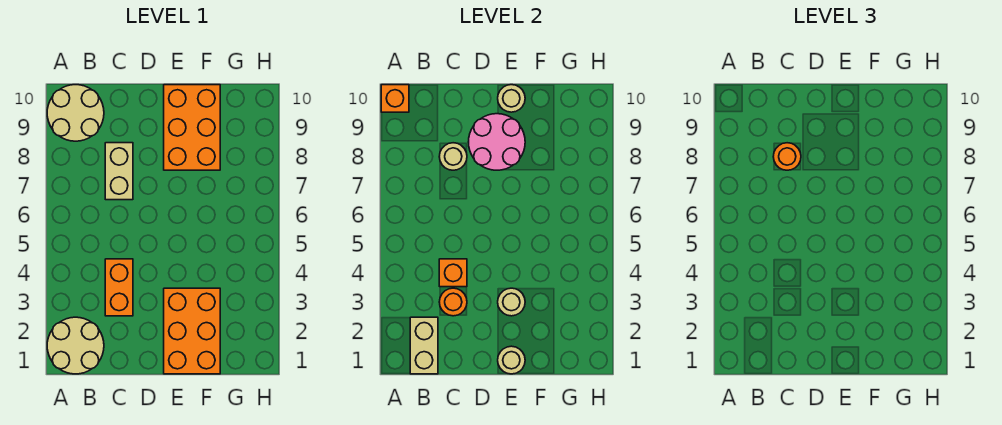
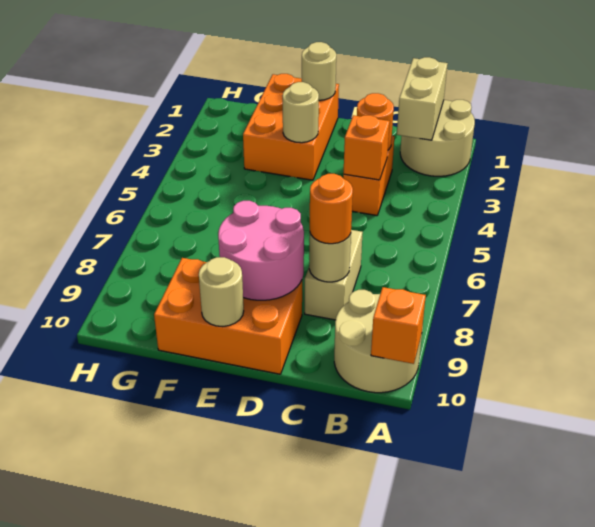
orange brick E8:F10 level 1 -> orange brick D9:F10 level 1

